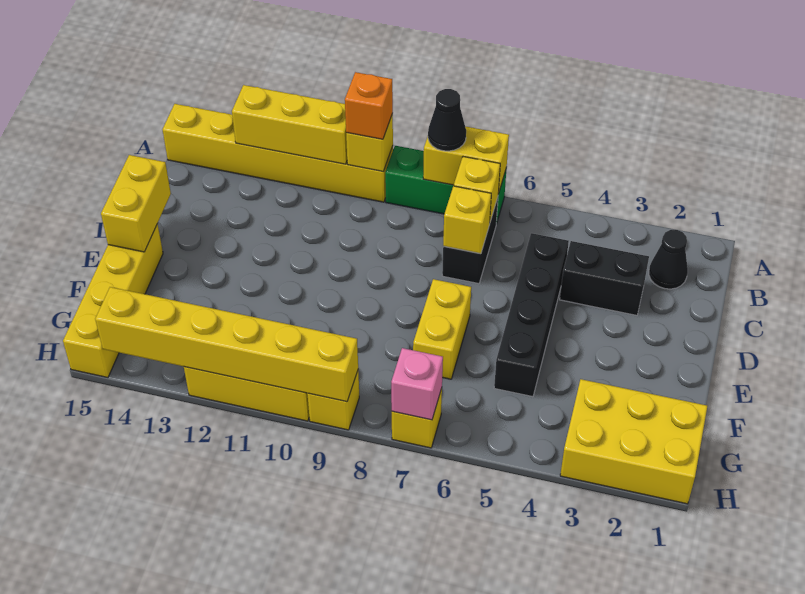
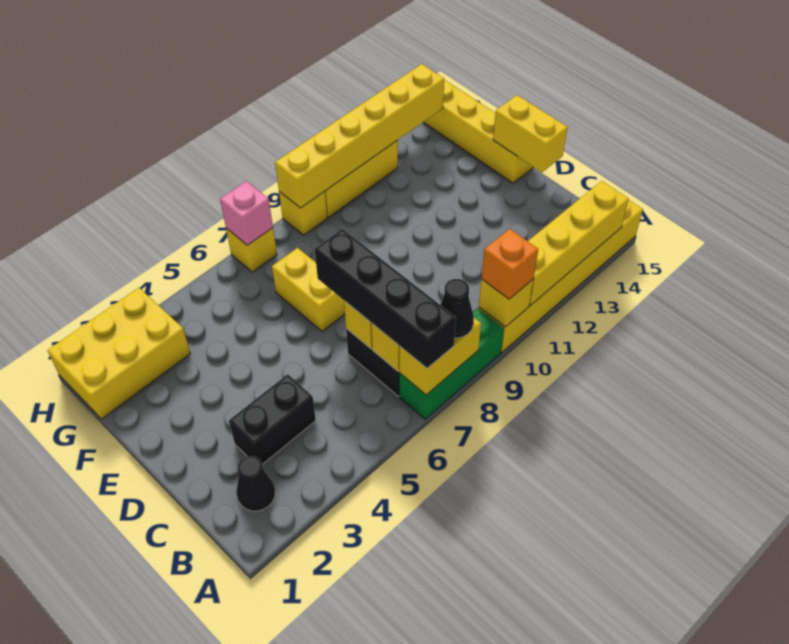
yellow brick A11:A13 level 2 -> yellow brick A11:A14 level 2
black brick C5:F5 level 1 -> black brick A7:D7 level 3

